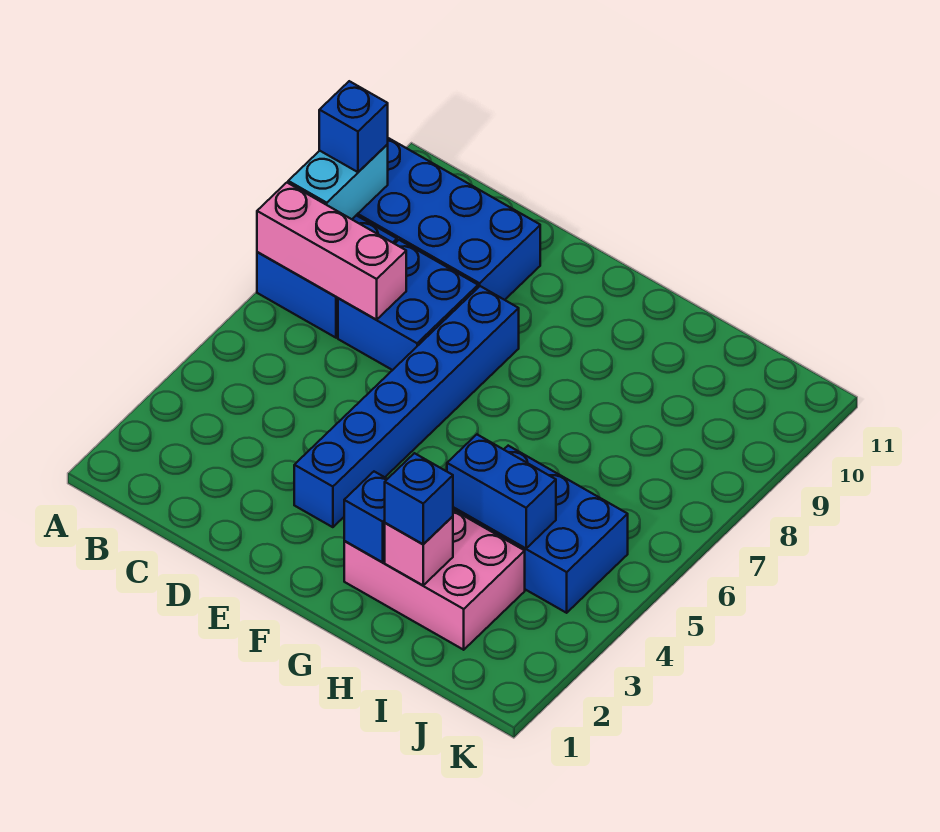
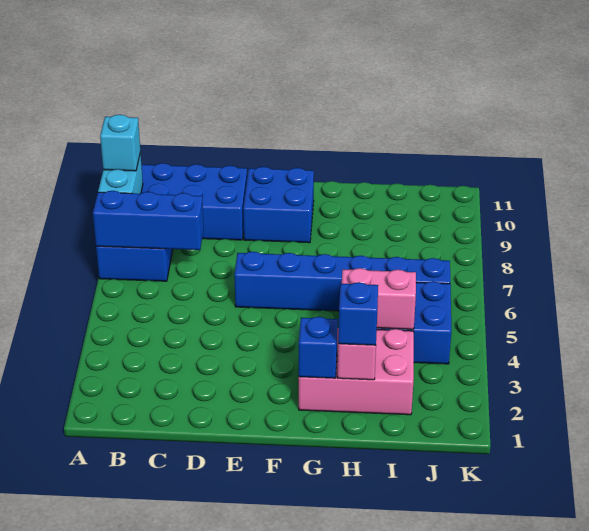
pink brick A7:C7 level 2 -> blue brick A7:C7 level 2
blue brick A9 level 3 -> cyan brick A9 level 3
blue brick C7:D8 level 1 -> blue brick E9:F10 level 1
blue brick E3:E8 level 1 -> blue brick E6:J6 level 1
blue brick H4:I4 level 2 -> pink brick H4:I4 level 2

